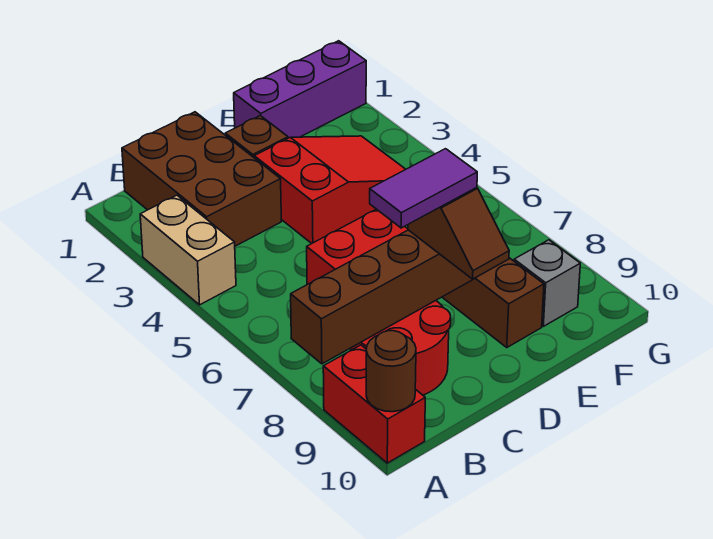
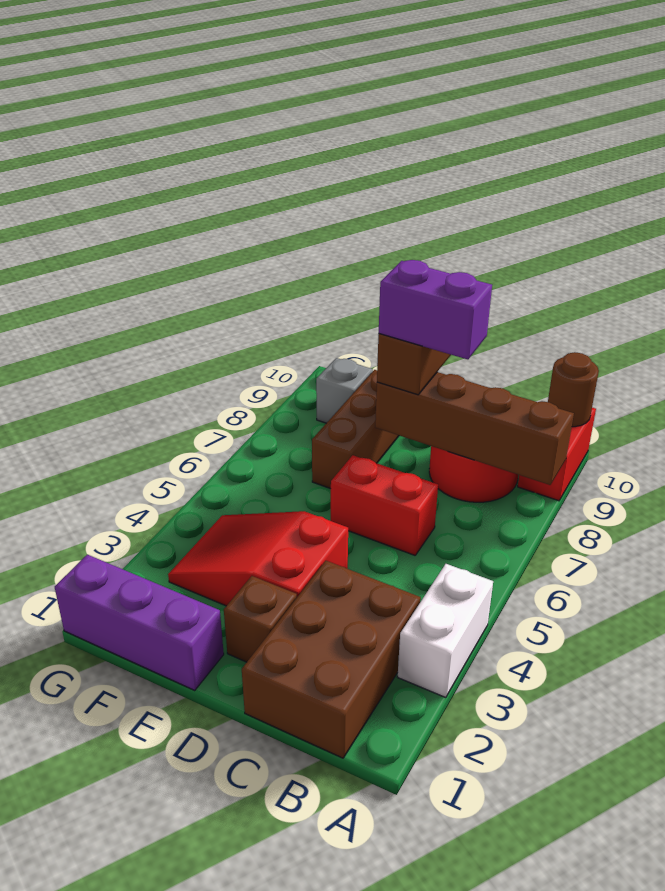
tan brick A3:A4 level 1 -> white brick A3:A4 level 1
purple tile C8:D8 level 4 -> purple brick C8:D8 level 4

